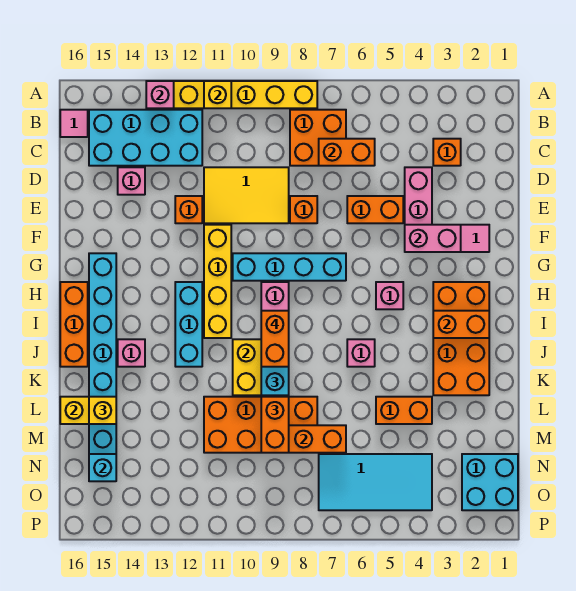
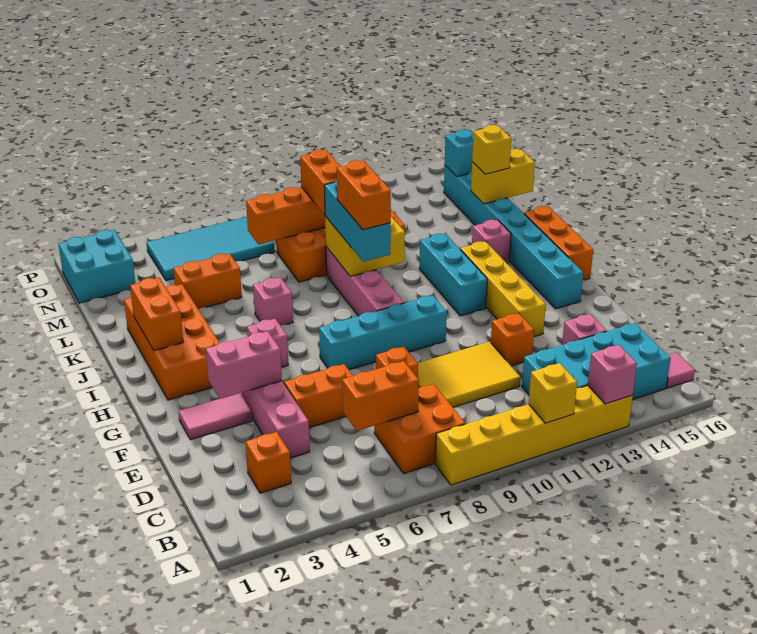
yellow brick F11:I11 level 1 -> yellow brick F13:I13 level 1
orange brick I2:I3 level 2 -> orange brick I2:J2 level 2

